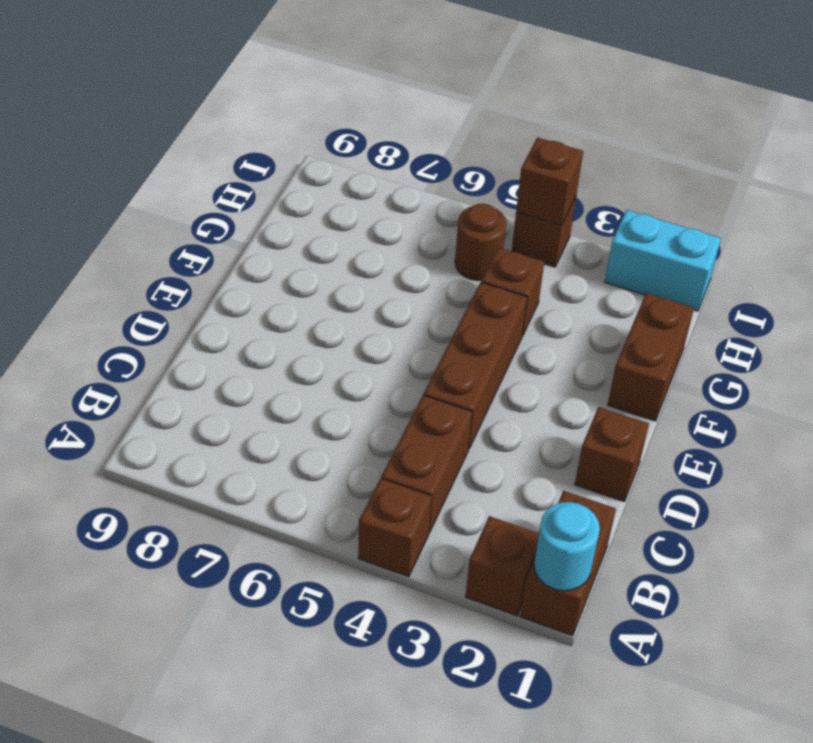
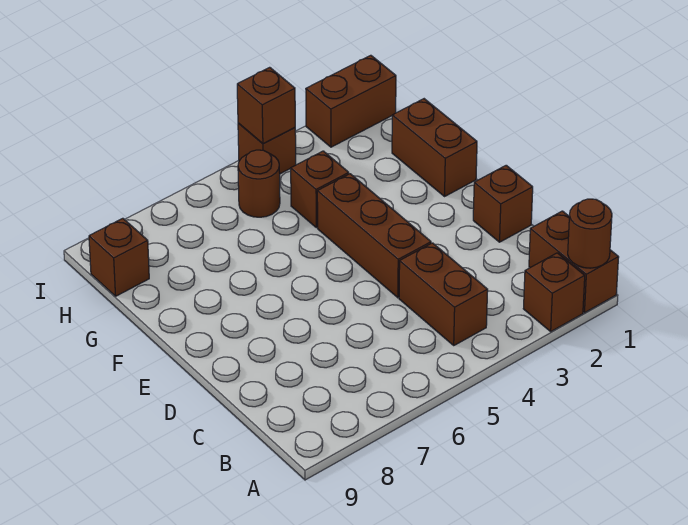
cyan round brick A1 level 2 -> brown round brick A1 level 2
brown brick A4 level 1 -> brown brick H9 level 1
cyan brick I1:I2 level 1 -> brown brick I1:I2 level 1

